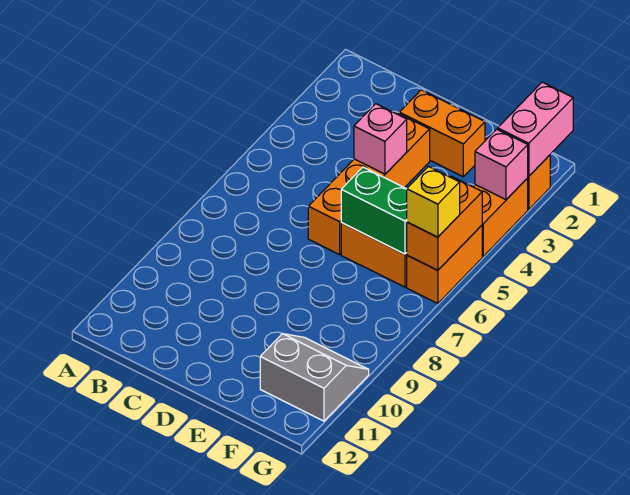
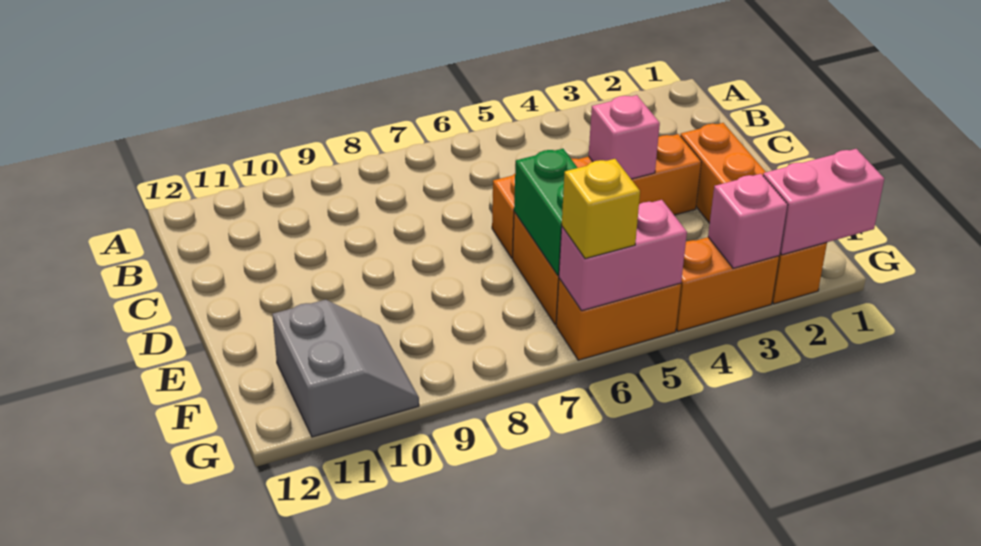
orange brick G5:G6 level 2 -> pink brick G5:G6 level 2

